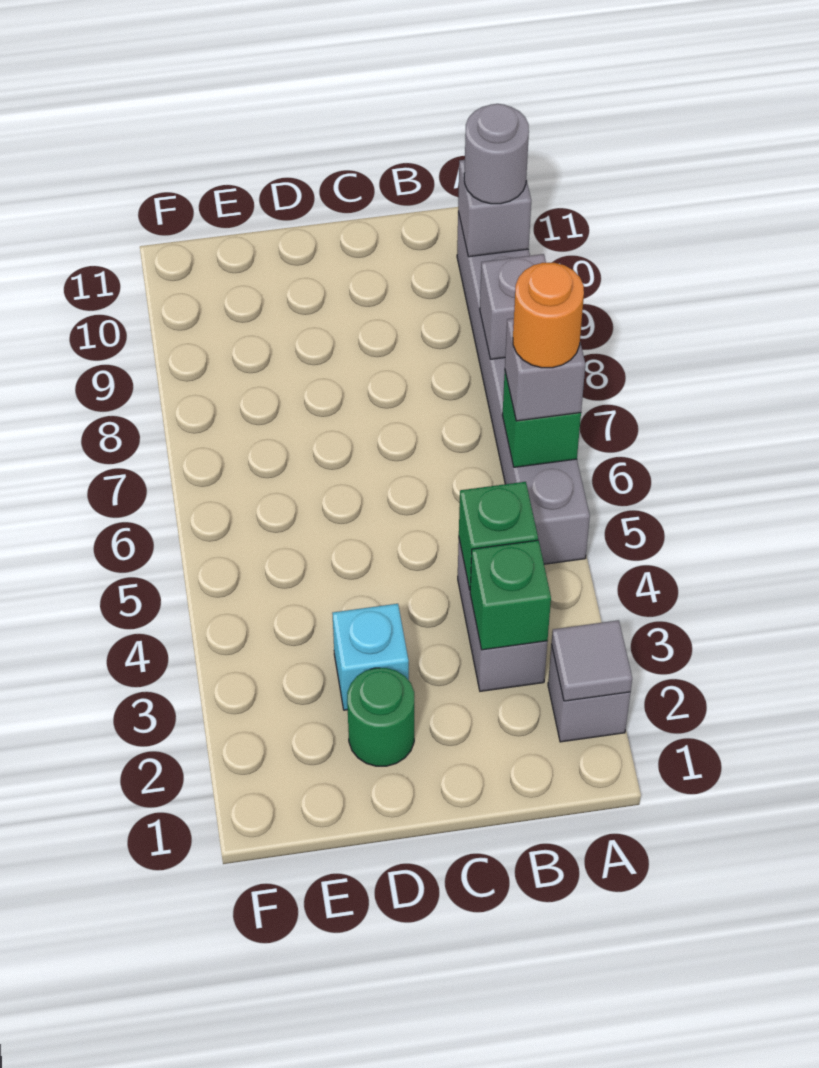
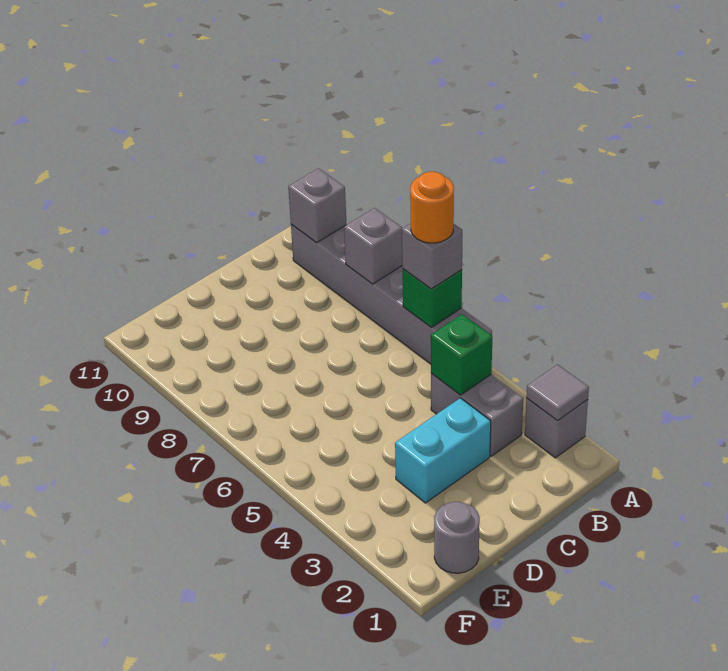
grey round brick A10 level 3 -> grey round brick E1 level 1
green brick B3 level 2 -> none
green round brick D2 level 1 -> none
cyan brick D3 level 1 -> cyan brick C3:D3 level 1

